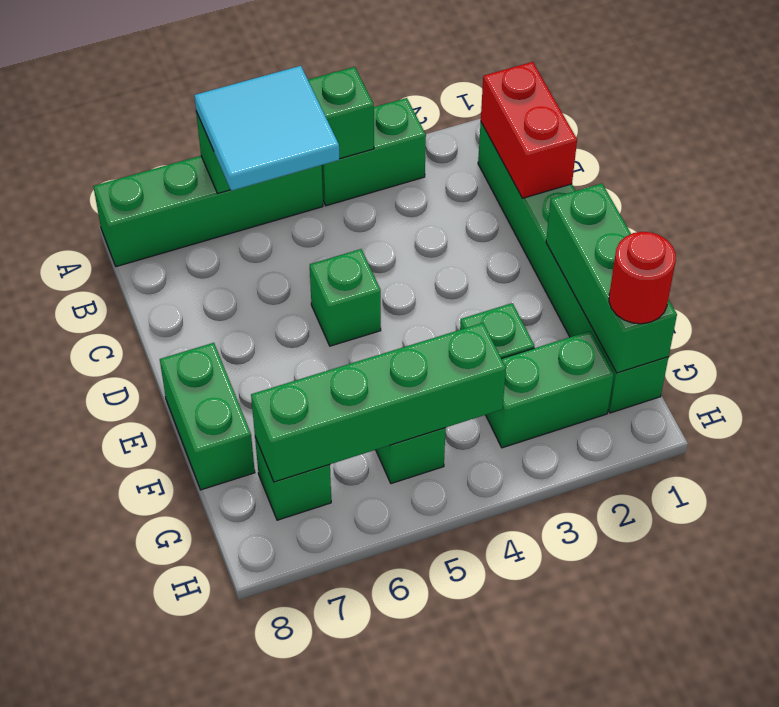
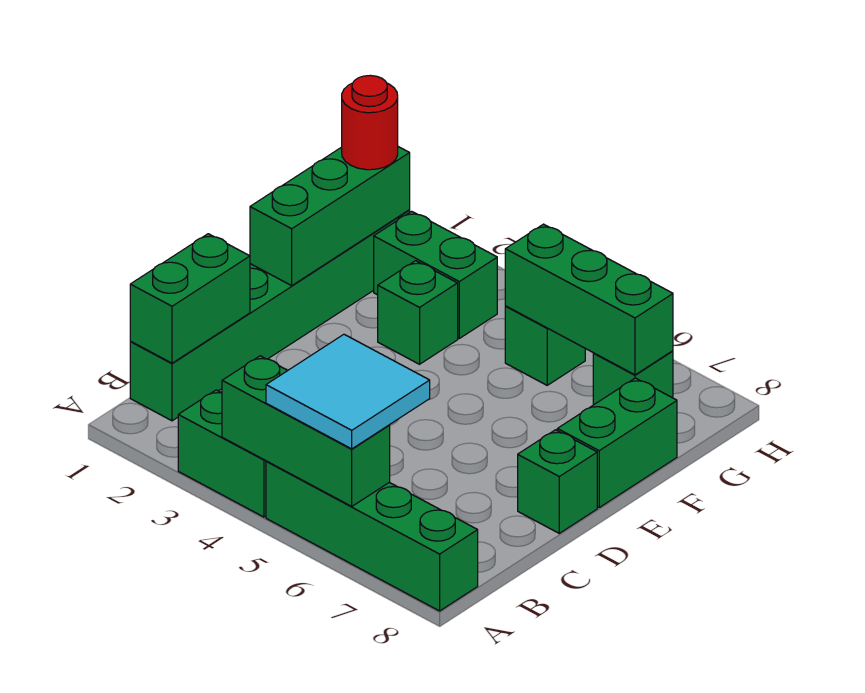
red brick B1:C1 level 2 -> green brick B1:C1 level 2
green brick D5 level 1 -> green brick D8 level 1
green brick G4:G7 level 2 -> green brick G5:G7 level 2

